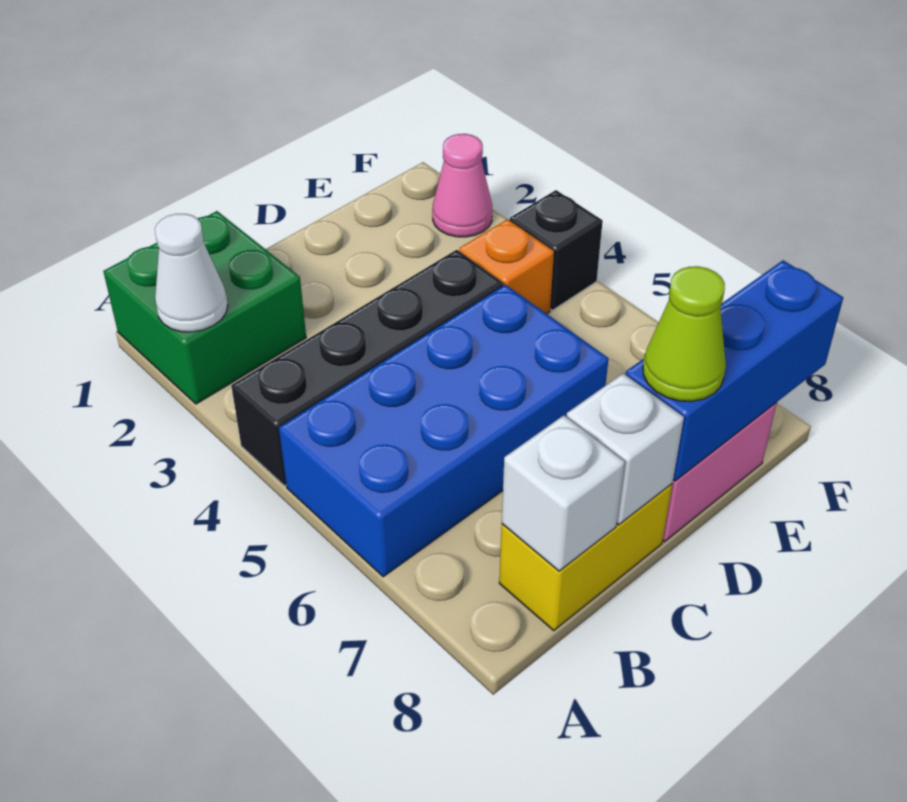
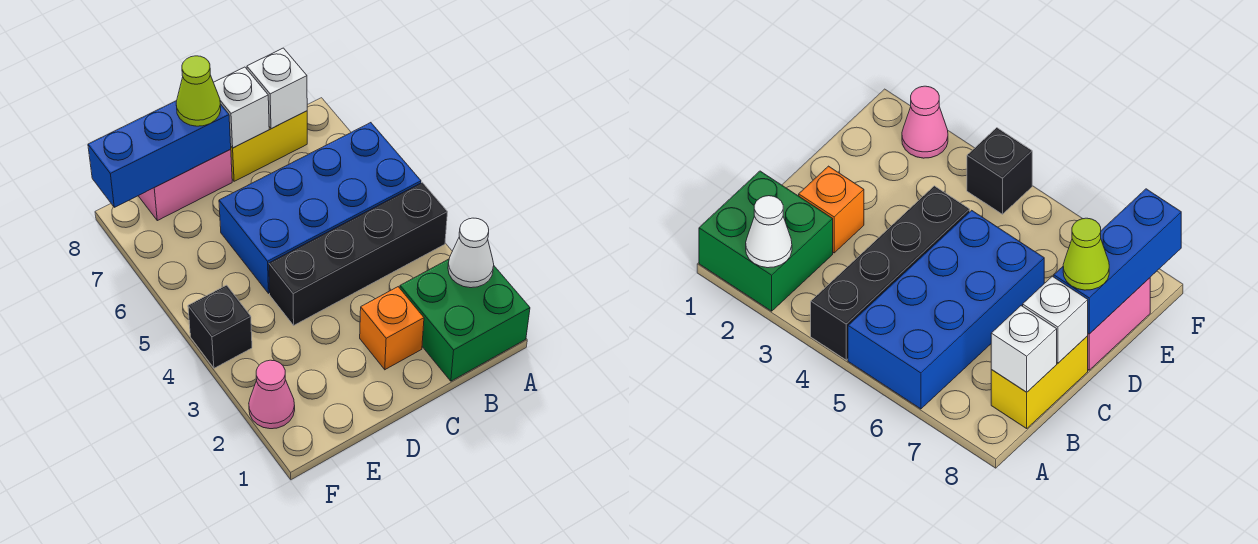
orange brick E4 level 1 -> orange brick C2 level 1

